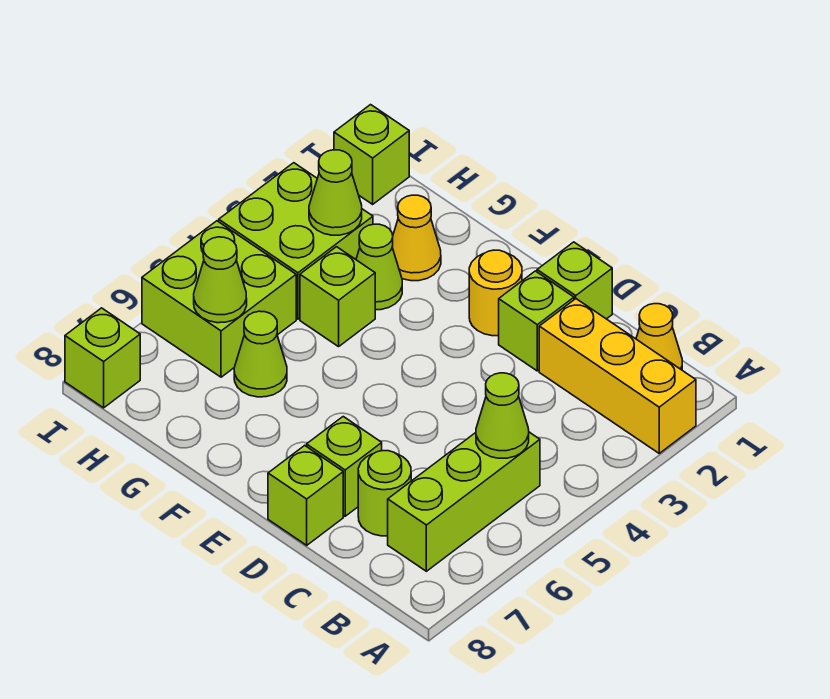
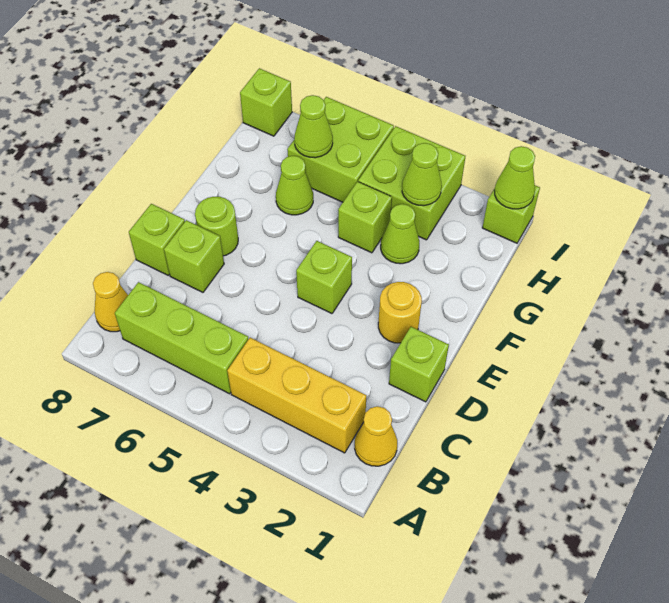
yellow brick A2:C2 level 1 -> yellow brick B2:B4 level 1
lime cone B5 level 2 -> lime cone I1 level 2
lime round brick C7 level 1 -> lime round brick E7 level 1
lime brick D2 level 1 -> lime brick E4 level 1
yellow cone G2 level 1 -> yellow cone B8 level 1

